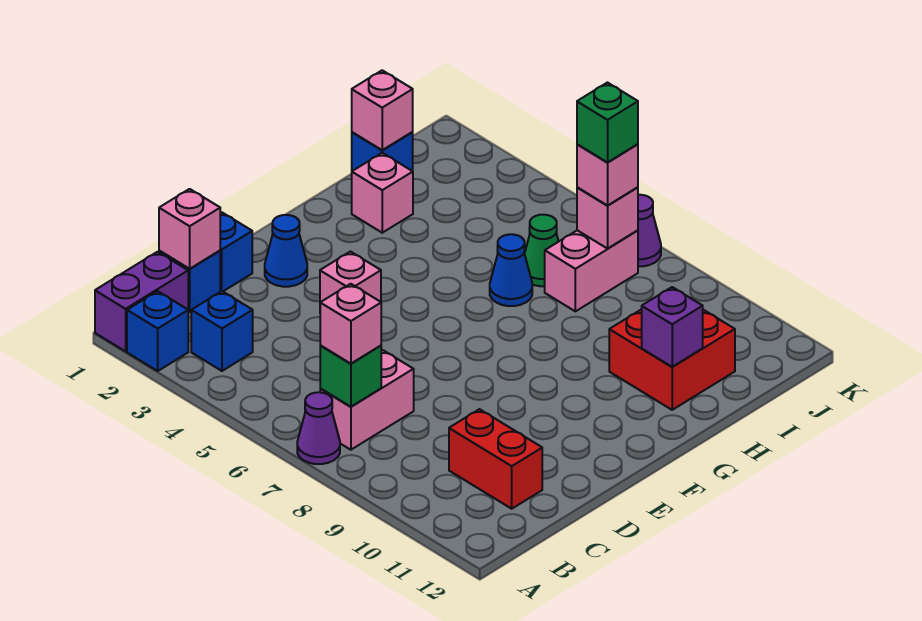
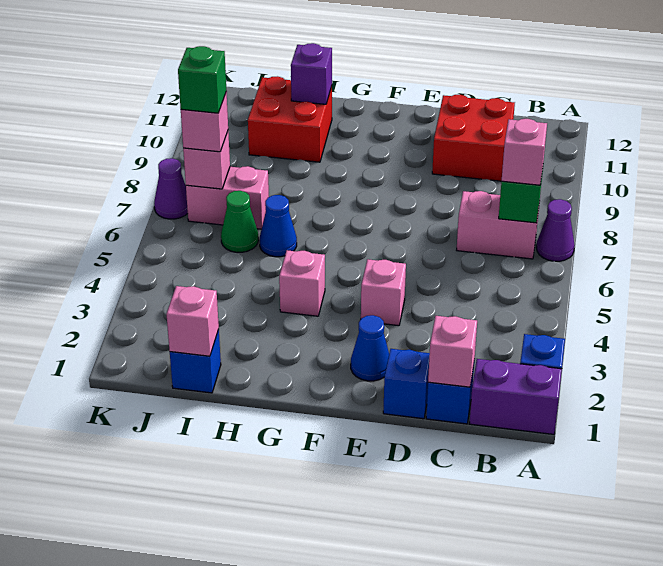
blue brick B3 level 1 -> none
red brick C10:C11 level 1 -> red brick C10:D11 level 1
pink brick H2 level 1 -> pink brick G4 level 1

